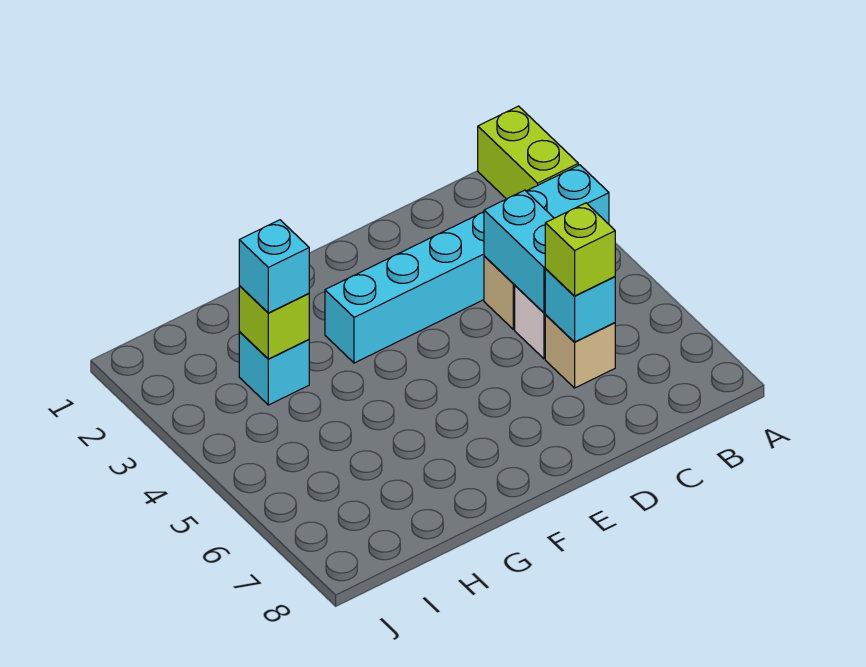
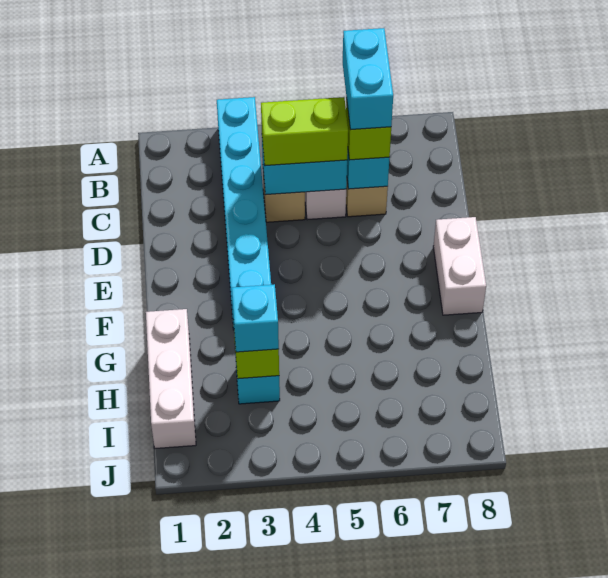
lime brick A1:A2 level 1 -> lime brick C4:C5 level 3
none -> cyan brick B6:C6 level 4
none -> white brick E8:F8 level 1
none -> white brick G1:I1 level 1

